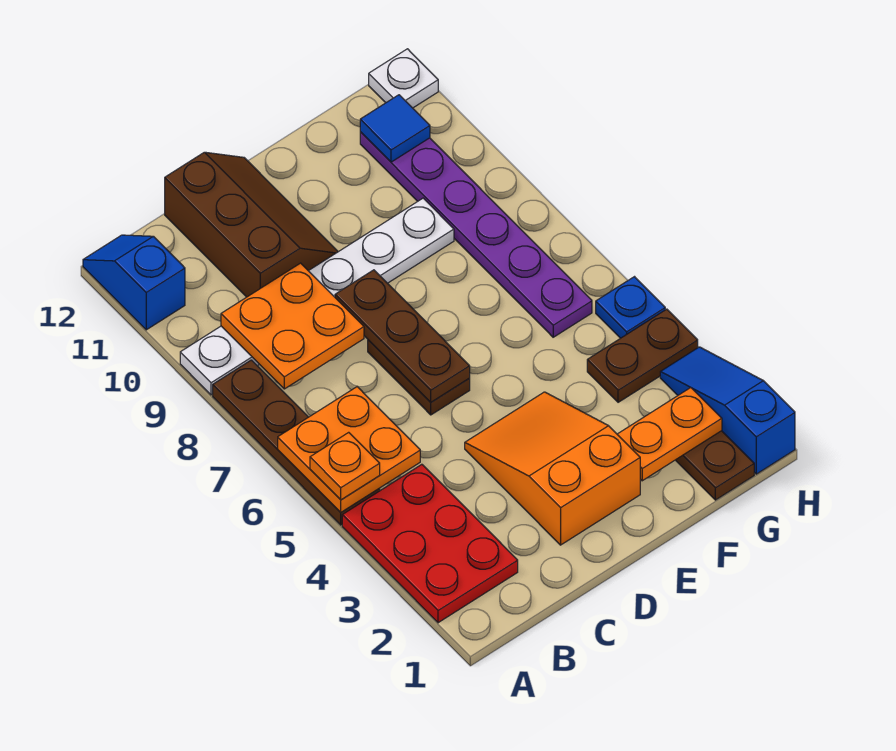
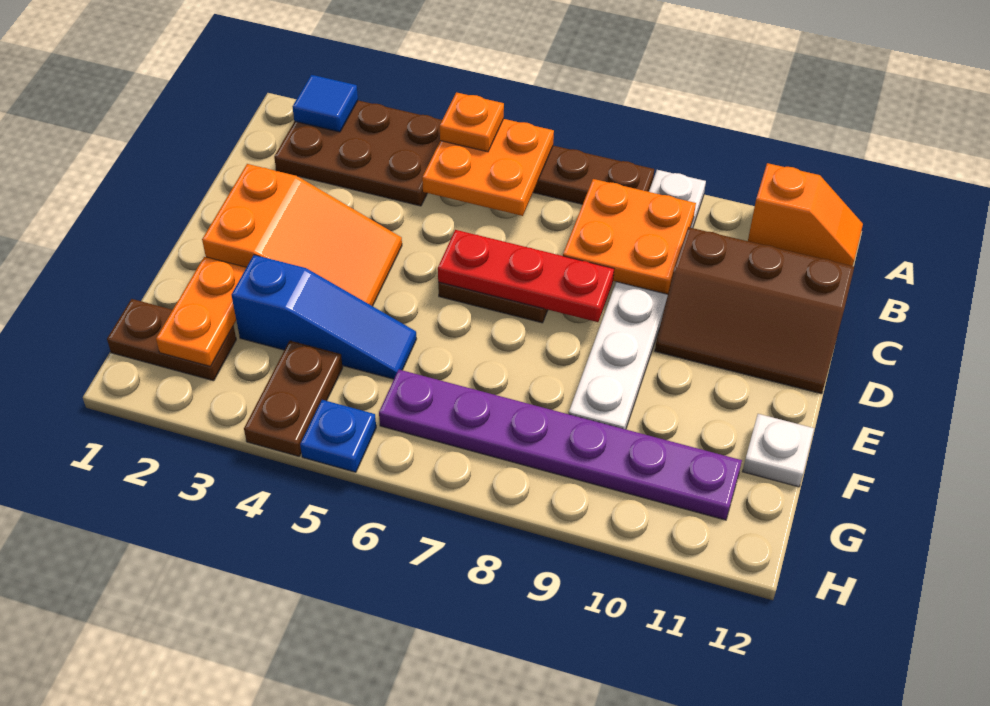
red plate A2:B4 level 1 -> brown plate A2:B4 level 1
blue slope A11:A12 level 1 top 11 -> orange slope A11:A12 level 1 top 11
brown plate D6:D8 level 2 -> red plate D6:D8 level 2
blue tile G11 level 2 -> blue tile A2 level 2
blue slope H1:H3 level 1 top 1 -> blue slope F3:F5 level 1 top 3
white plate H12 level 1 -> white plate F12 level 1

